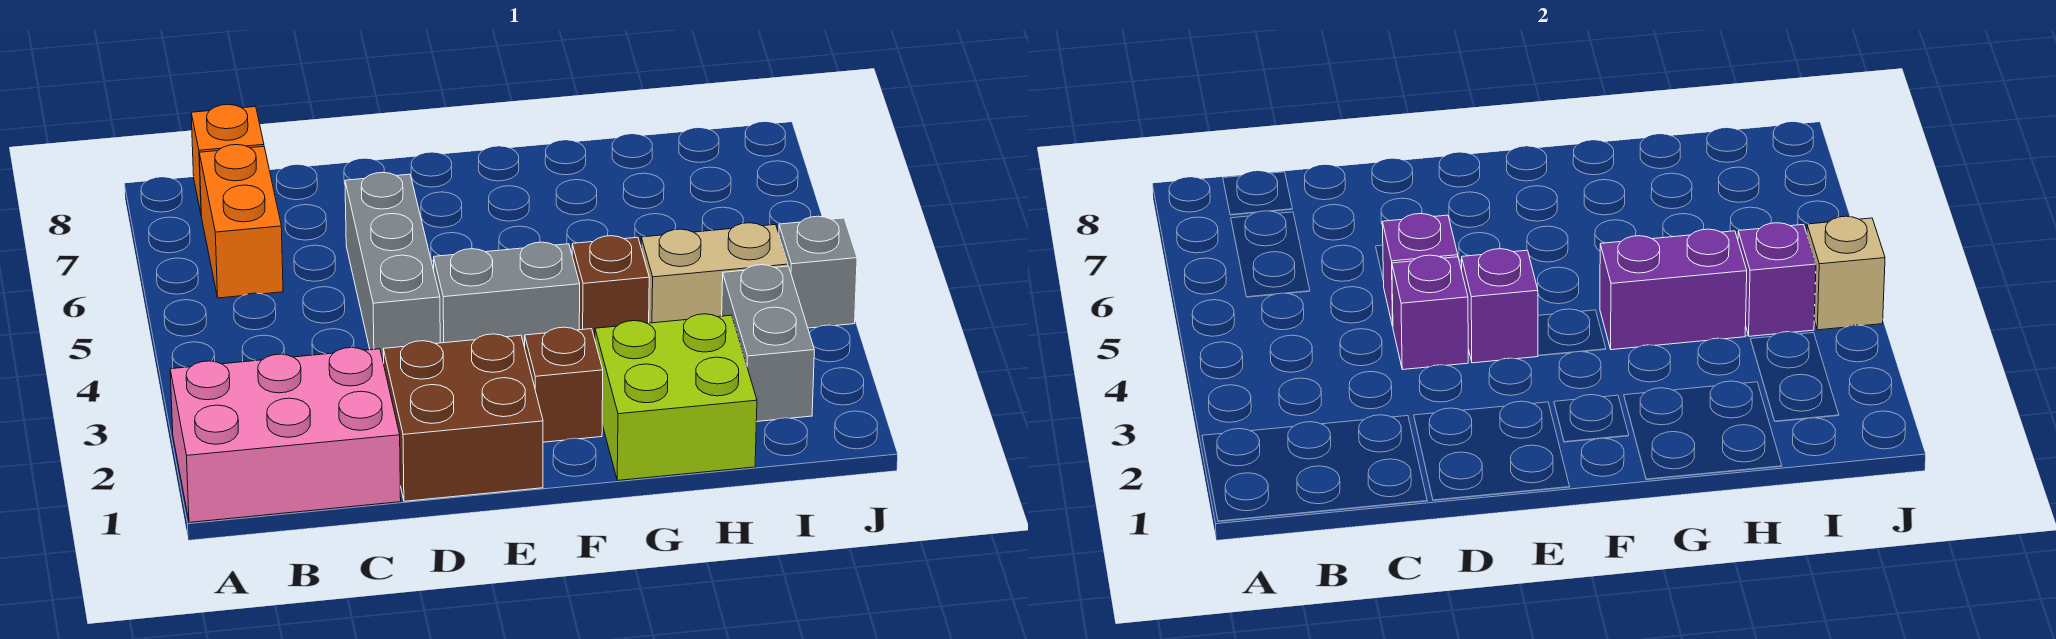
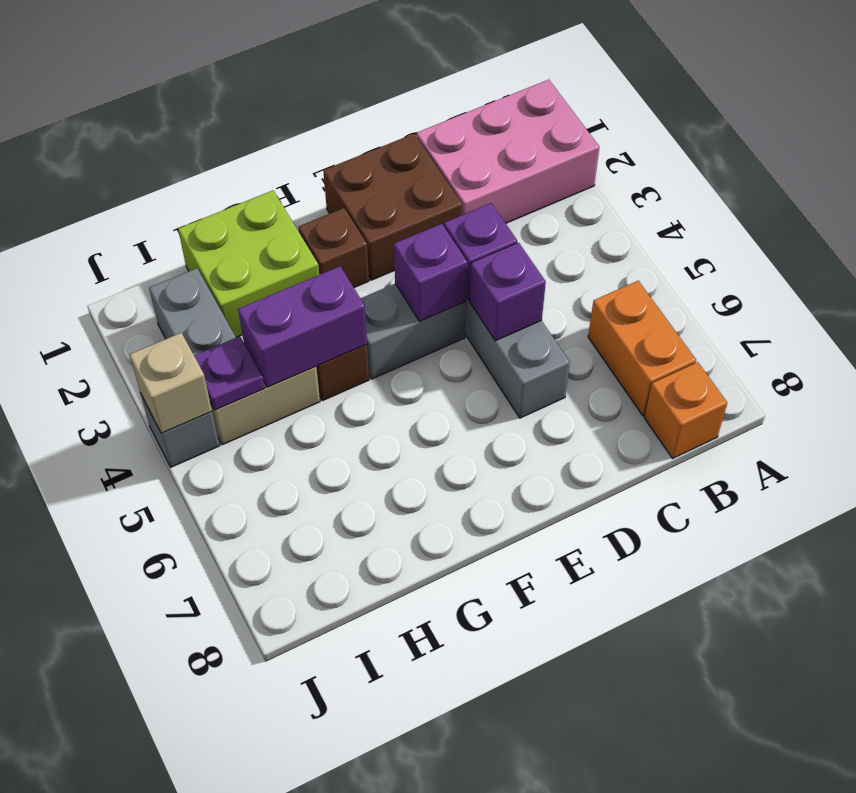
purple brick I4 level 2 -> purple plate I4 level 2

